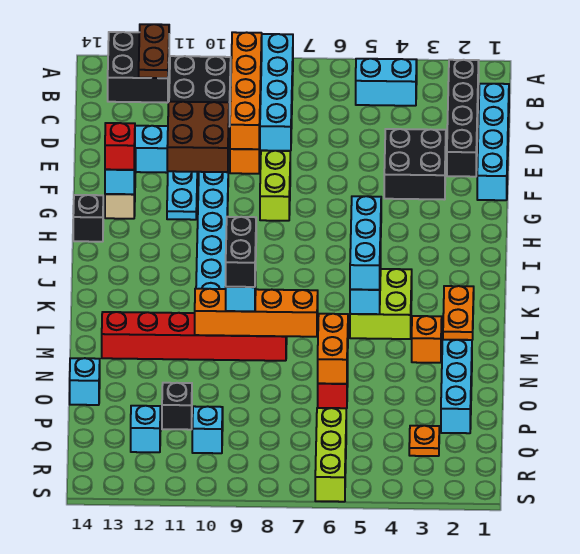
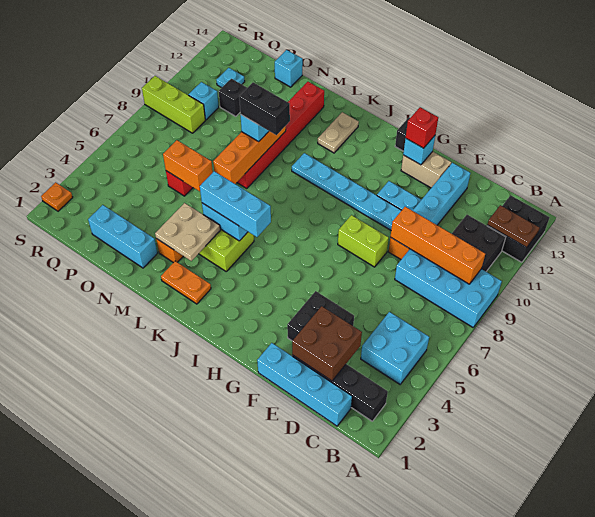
cyan brick B4:B5 level 1 -> cyan brick B4:C5 level 1
brown brick E10:F11 level 2 -> brown brick D2:E3 level 2
none -> tan plate K12:K13 level 1
none -> tan plate L3:M4 level 2
orange plate Q3 level 1 -> orange plate S2 level 1
lime brick Q6:S6 level 1 -> lime brick Q9:S9 level 1
cyan brick Q12 level 1 -> cyan plate Q12 level 1

